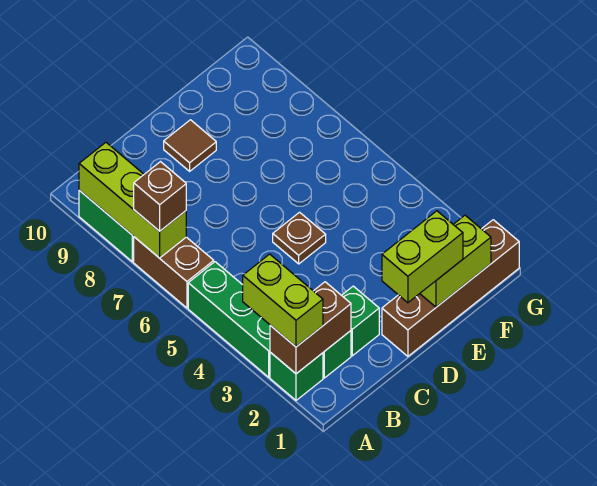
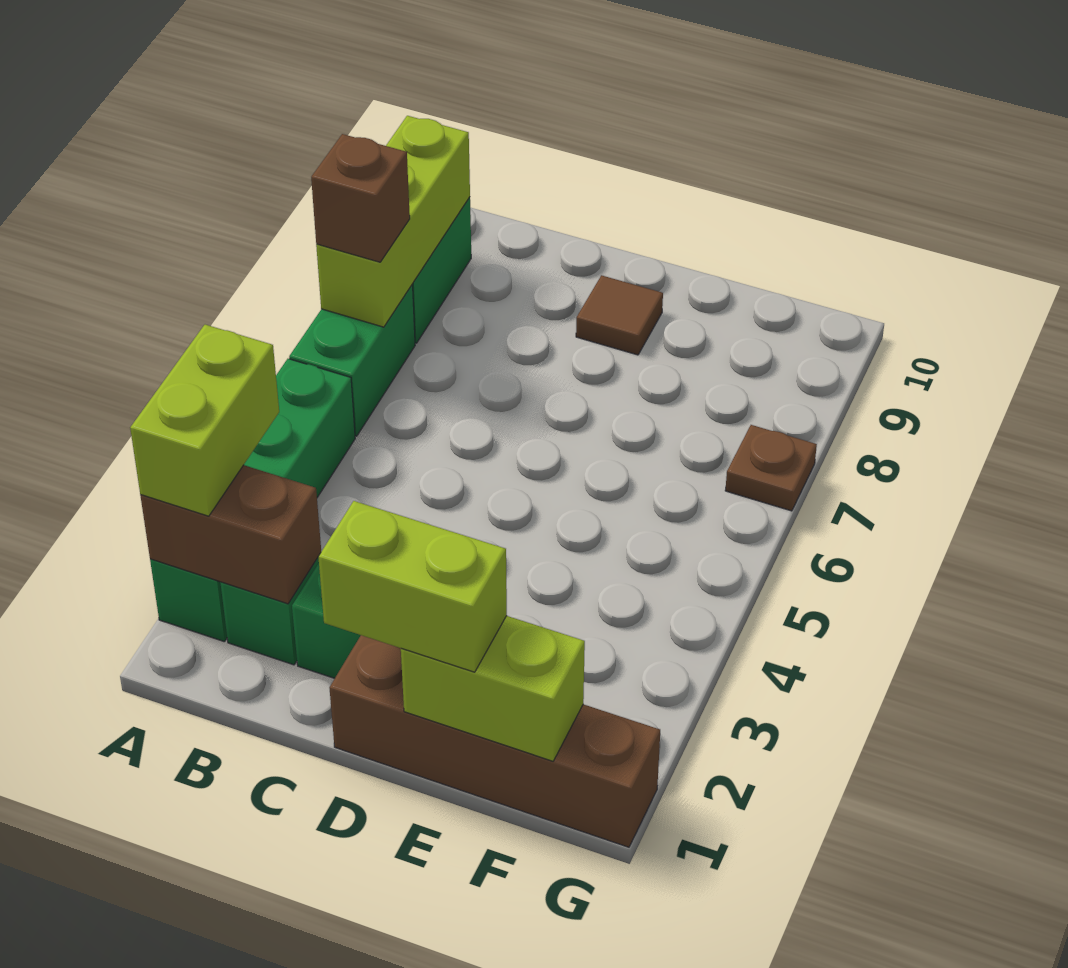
brown brick A6:A7 level 1 -> green brick A6:A7 level 1
brown plate D5 level 1 -> brown plate G7 level 1

